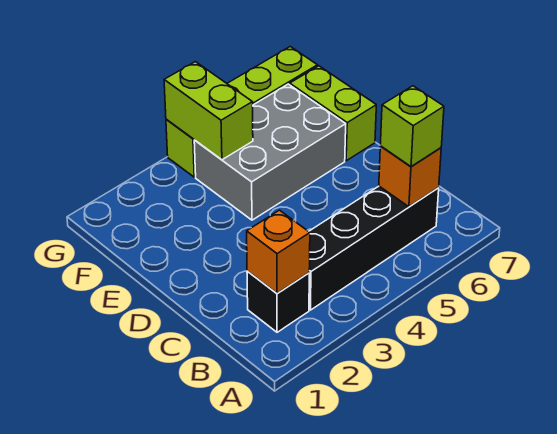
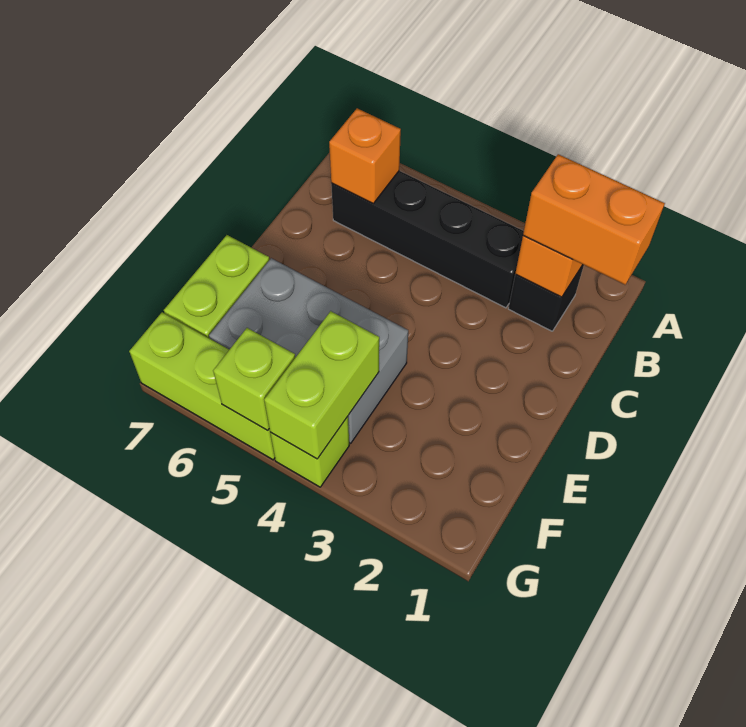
none -> orange brick B1:B2 level 3
lime brick B6 level 3 -> lime brick G5 level 2

